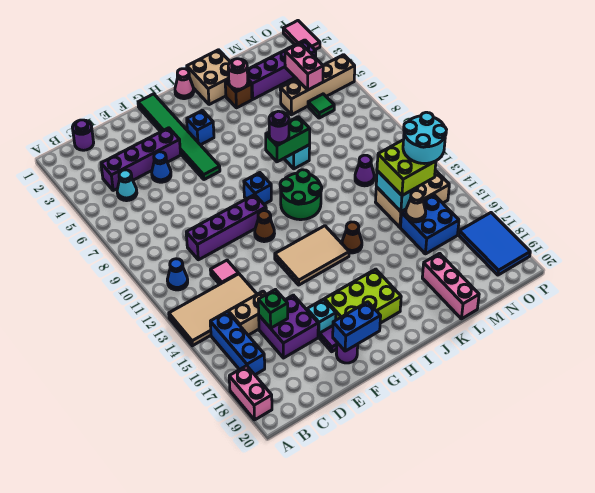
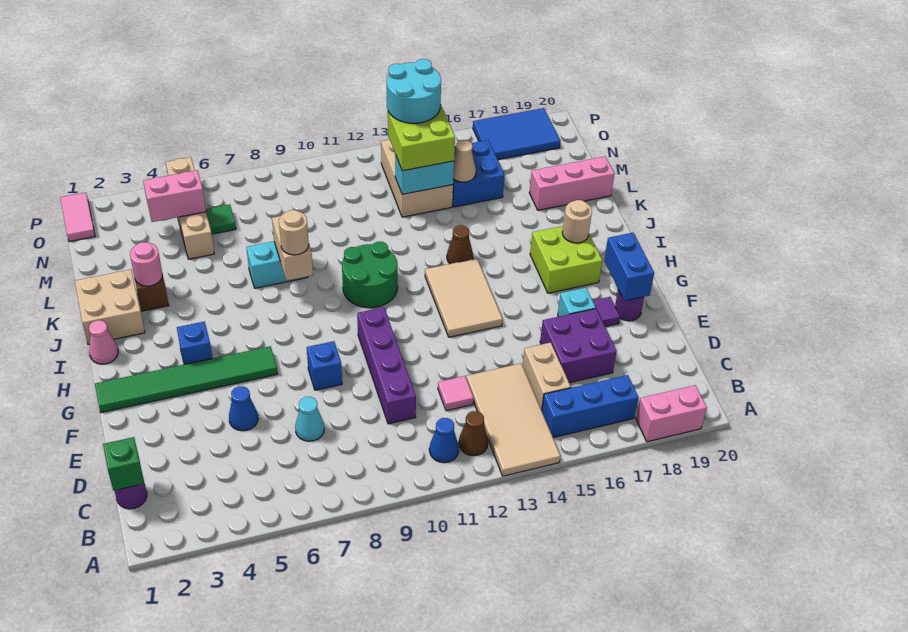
purple brick C4:F4 level 1 -> none
cyan cone C5 level 1 -> cyan cone D7 level 1
green brick D16 level 2 -> green brick C1 level 2
brown cone G11 level 1 -> brown cone B12 level 1
lime brick G17:I18 level 1 -> lime brick H17:I18 level 1
blue brick H9 level 1 -> blue brick F8 level 1
none -> tan round brick I18 level 2
green brick J8:K8 level 2 -> tan brick J8:K8 level 2
purple round brick J8 level 3 -> tan round brick J8 level 3
purple brick L3:O3 level 1 -> none
purple cone M11 level 1 -> none
pink tile P1:P2 level 1 -> pink tile O1:P1 level 1

